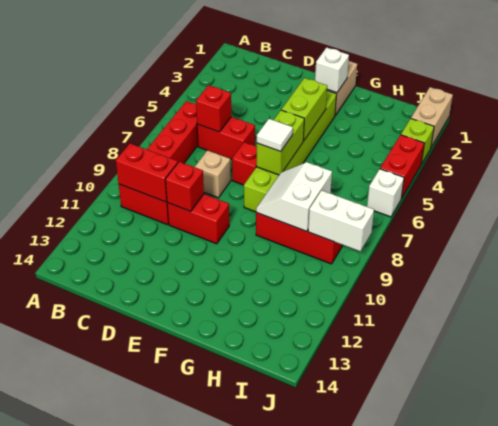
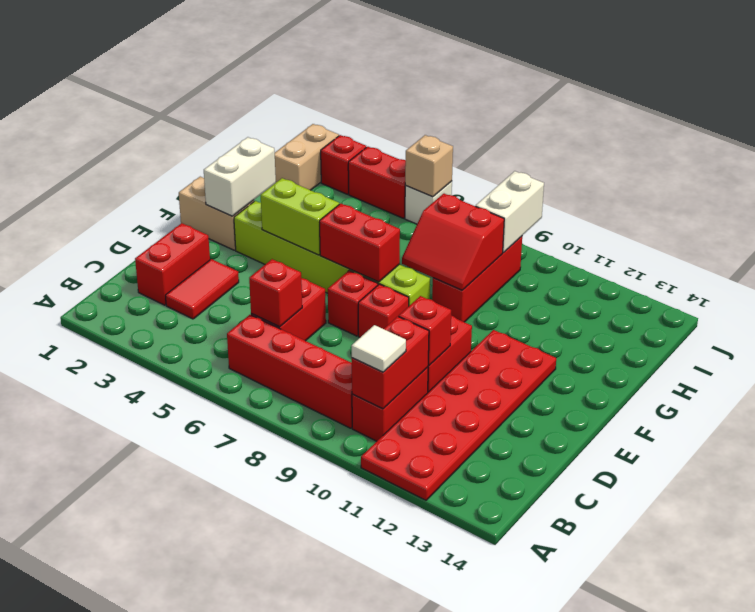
none -> red plate A11:F12 level 1
none -> red brick C2:D2 level 1
none -> red tile C3:D3 level 1
tan brick D8 level 1 -> tan brick J6 level 2
none -> red brick E8 level 1
white brick F2 level 2 -> white brick F2:G2 level 2
lime brick F6:F7 level 2 -> red brick F6:F7 level 2
white tile F7 level 3 -> white tile B10 level 3
white slope G8:H9 level 2 top H -> red slope G8:H9 level 2 top H
tan brick J1:J2 level 1 -> tan brick I2:J2 level 1
lime brick J3 level 1 -> red brick J3 level 1

